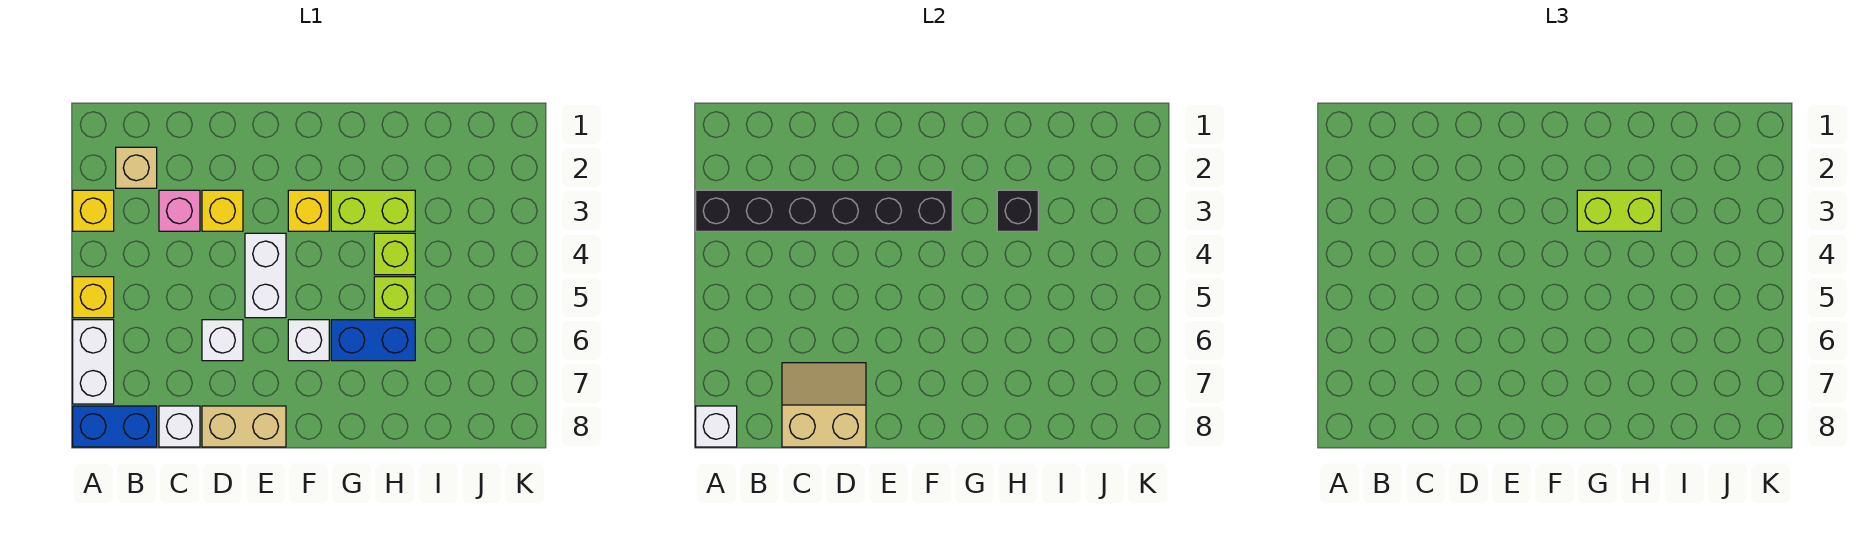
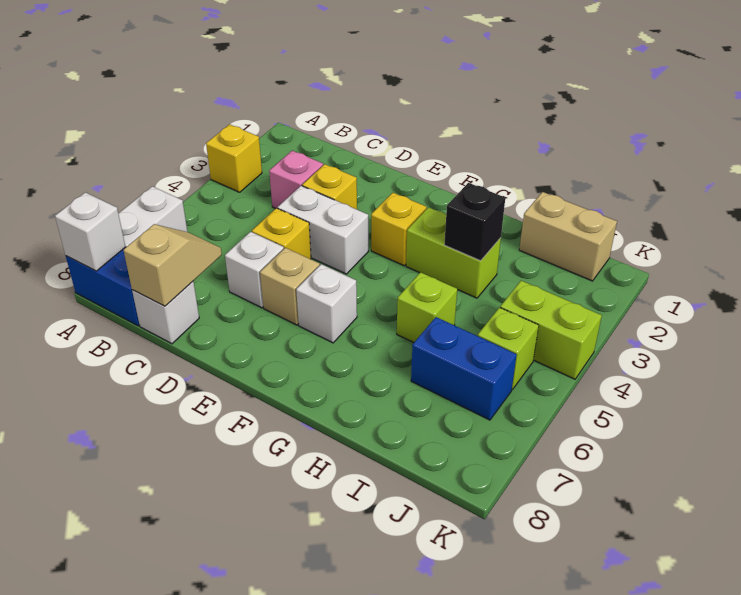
black brick A3:F3 level 2 -> none
yellow brick A5 level 1 -> yellow brick D5 level 1
tan brick B2 level 1 -> tan brick E6 level 1
tan slope C7:D8 level 2 top 8 -> tan slope C7:C8 level 2 top 8
tan brick D8:E8 level 1 -> tan brick I1:J1 level 1
white brick E4:E5 level 1 -> white brick D4:E4 level 1
lime brick G3:H3 level 3 -> lime brick J4:K4 level 1
blue brick G6:H6 level 1 -> blue brick I6:J6 level 1
lime brick H4 level 1 -> lime brick J5 level 1

